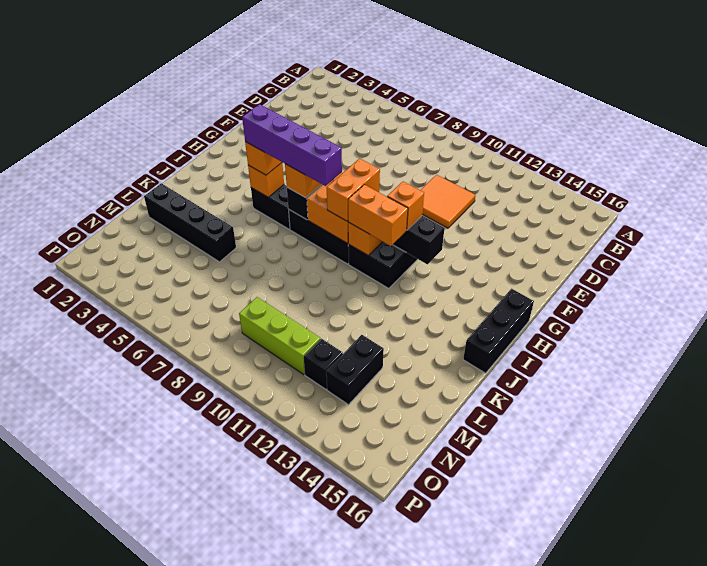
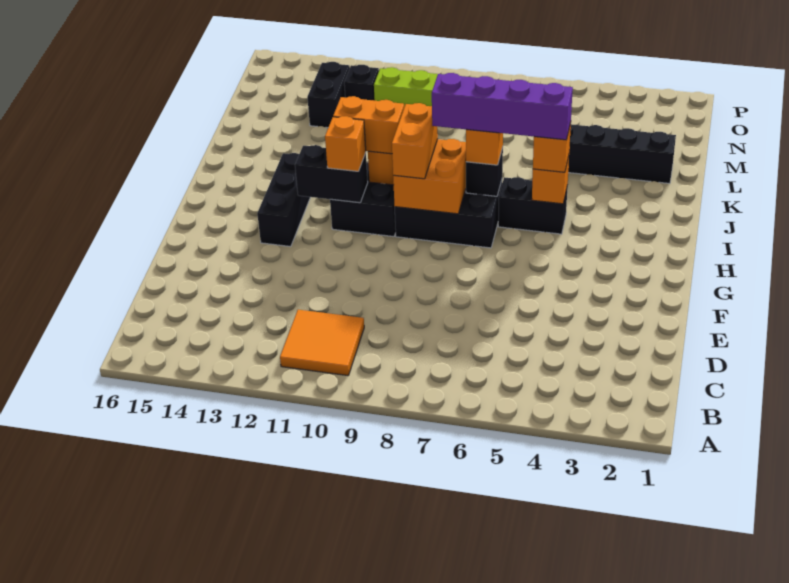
orange tile D10:E11 level 1 -> orange tile B10:C11 level 1
black brick H16:J16 level 1 -> black brick G13:I13 level 1

